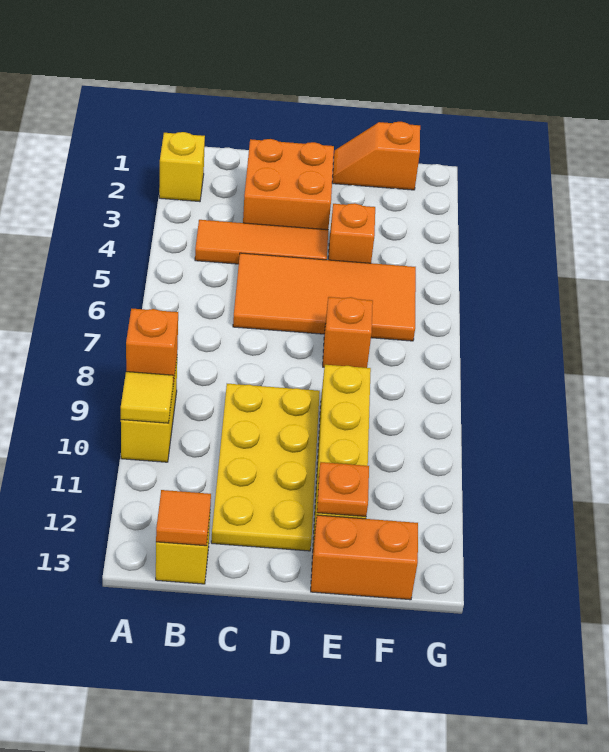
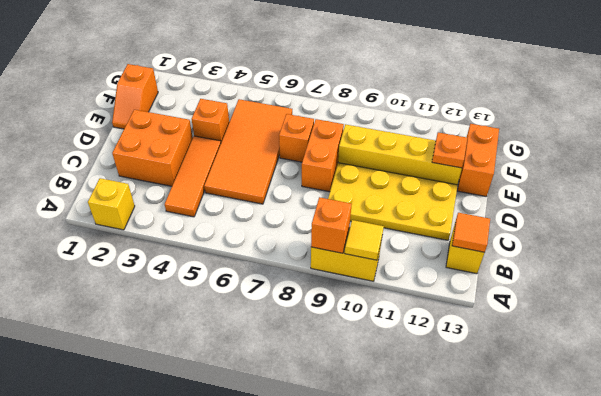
none -> orange brick D8:E8 level 1

